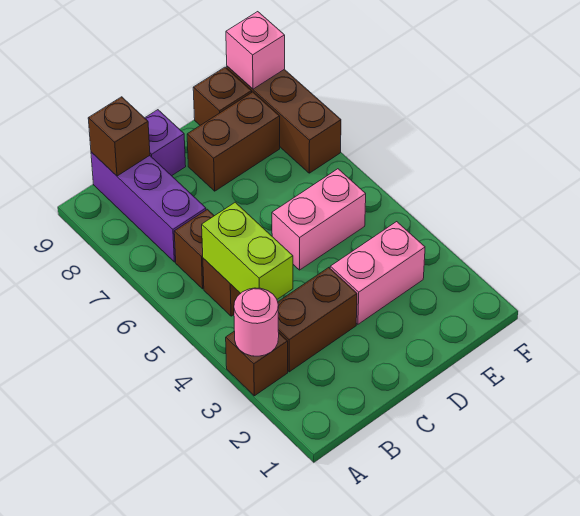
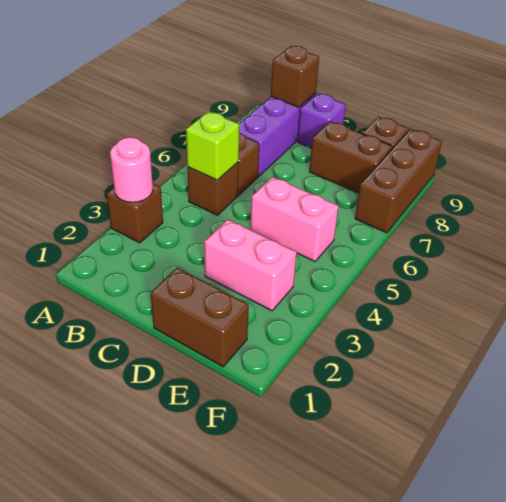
brown brick B3:C3 level 1 -> brown brick D1:E1 level 1
lime brick B4:B5 level 2 -> lime brick B5 level 2
pink brick F9 level 2 -> none

